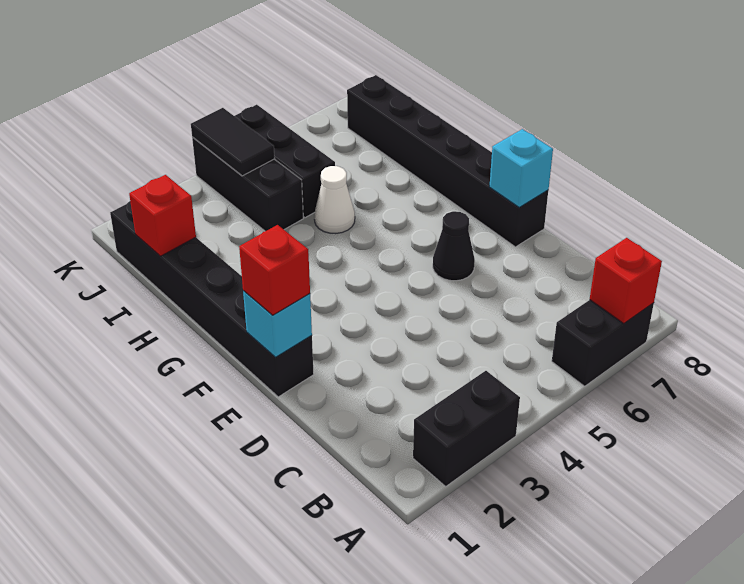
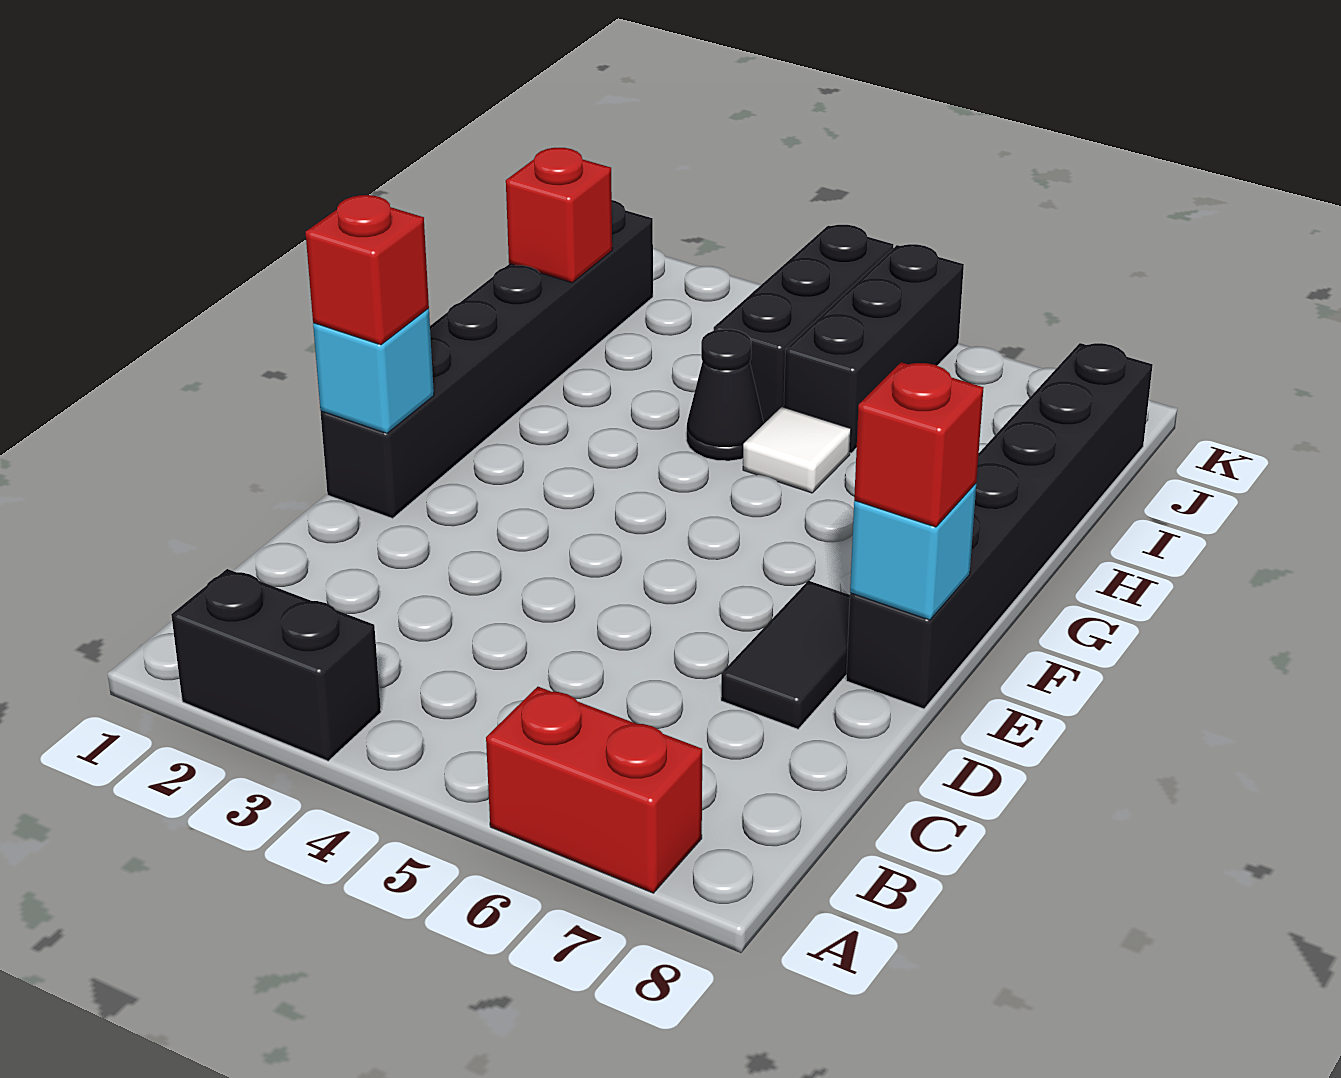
black brick A6:A7 level 1 -> red brick A6:A7 level 1
red brick A7 level 2 -> red brick E8 level 3
black cone E6 level 1 -> black cone H4 level 1
white cone H5 level 1 -> white tile H5 level 1
black tile J4:K4 level 2 -> black tile D7:E7 level 1

